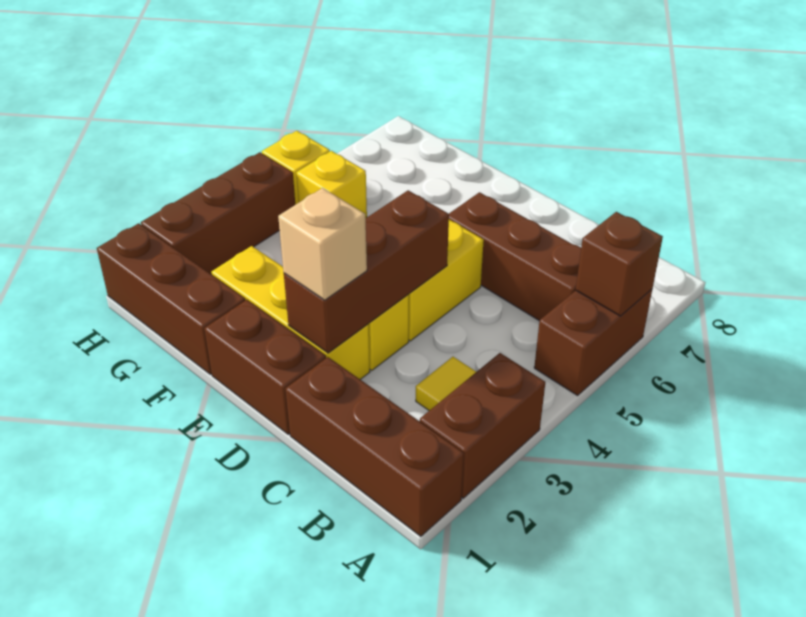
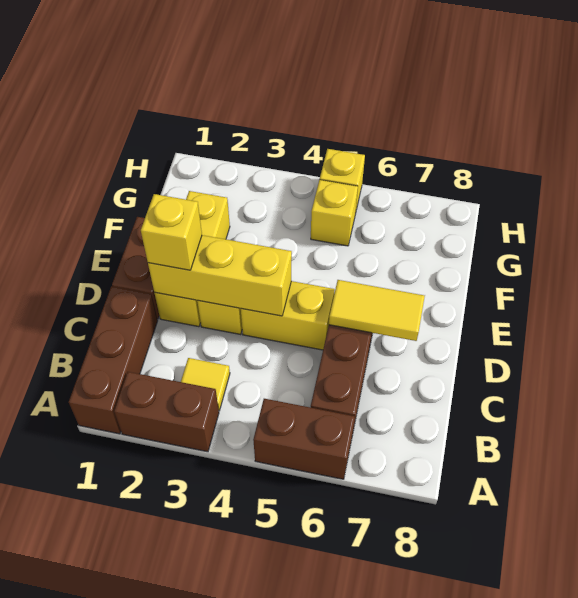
brown brick A6 level 2 -> none
brown brick D2:D4 level 2 -> yellow brick D2:D4 level 2
tan brick D2 level 3 -> yellow brick D2 level 3
none -> yellow tile D6:D7 level 2
brown brick F1:H1 level 1 -> none
brown brick H2:H4 level 1 -> none

